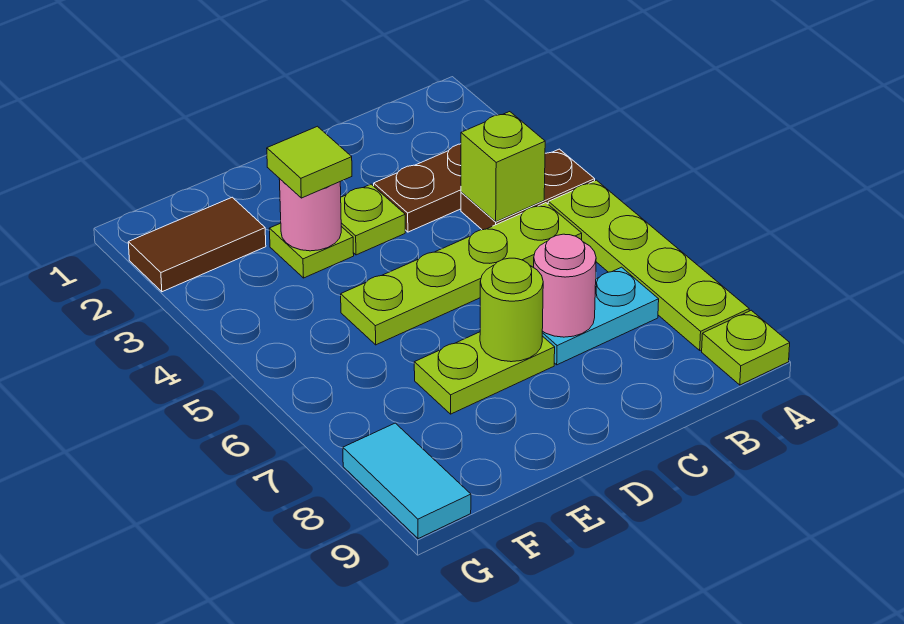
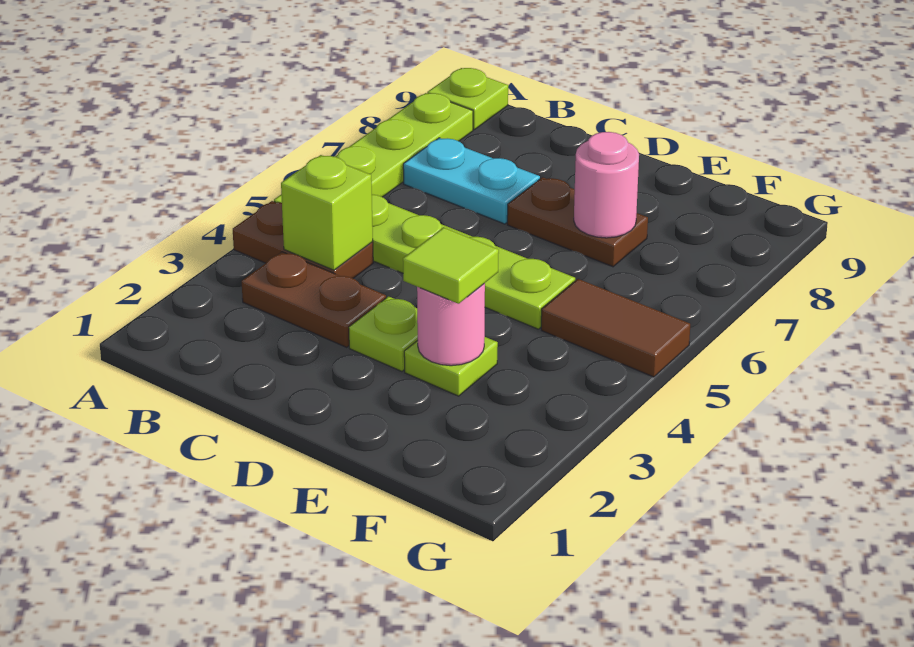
pink round brick C7 level 2 -> pink round brick E7 level 2
lime plate D7:E7 level 1 -> brown plate D7:E7 level 1
lime round brick D7 level 2 -> none
brown tile F2:G2 level 1 -> brown tile F5:G5 level 1
cyan tile G8:G9 level 1 -> none

